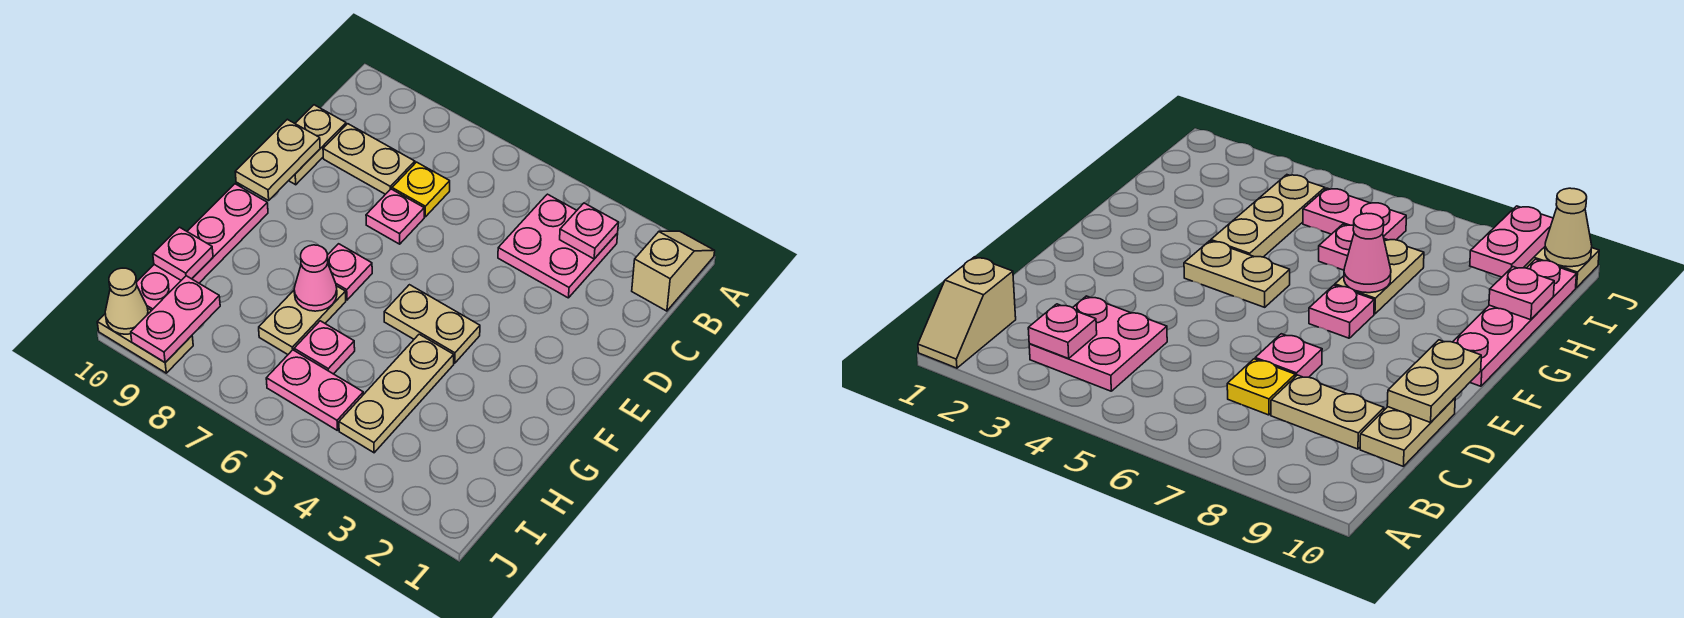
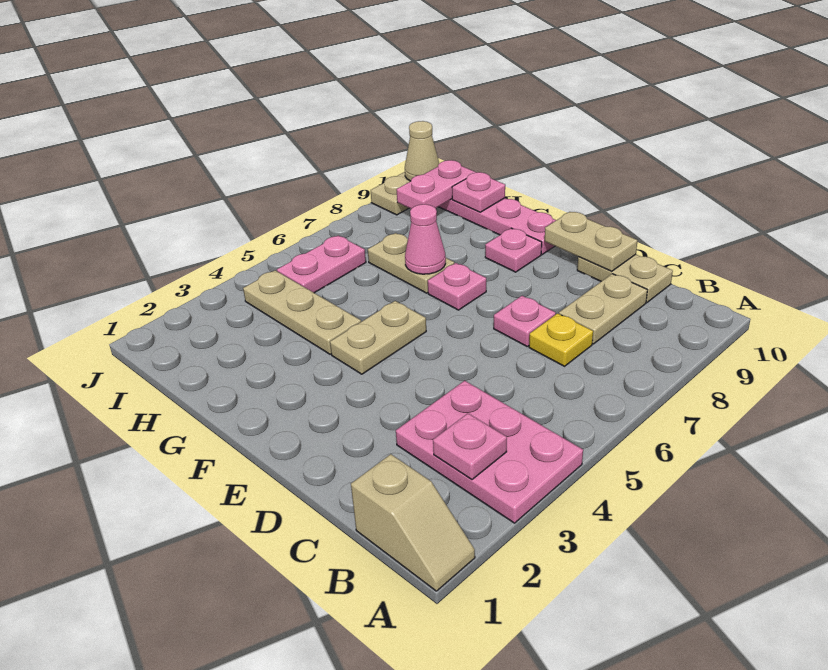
pink plate B3:C4 level 1 -> pink plate A3:C4 level 1
pink plate H6 level 1 -> pink plate F9 level 1
pink plate I9:J9 level 2 -> pink plate I9:I10 level 2

